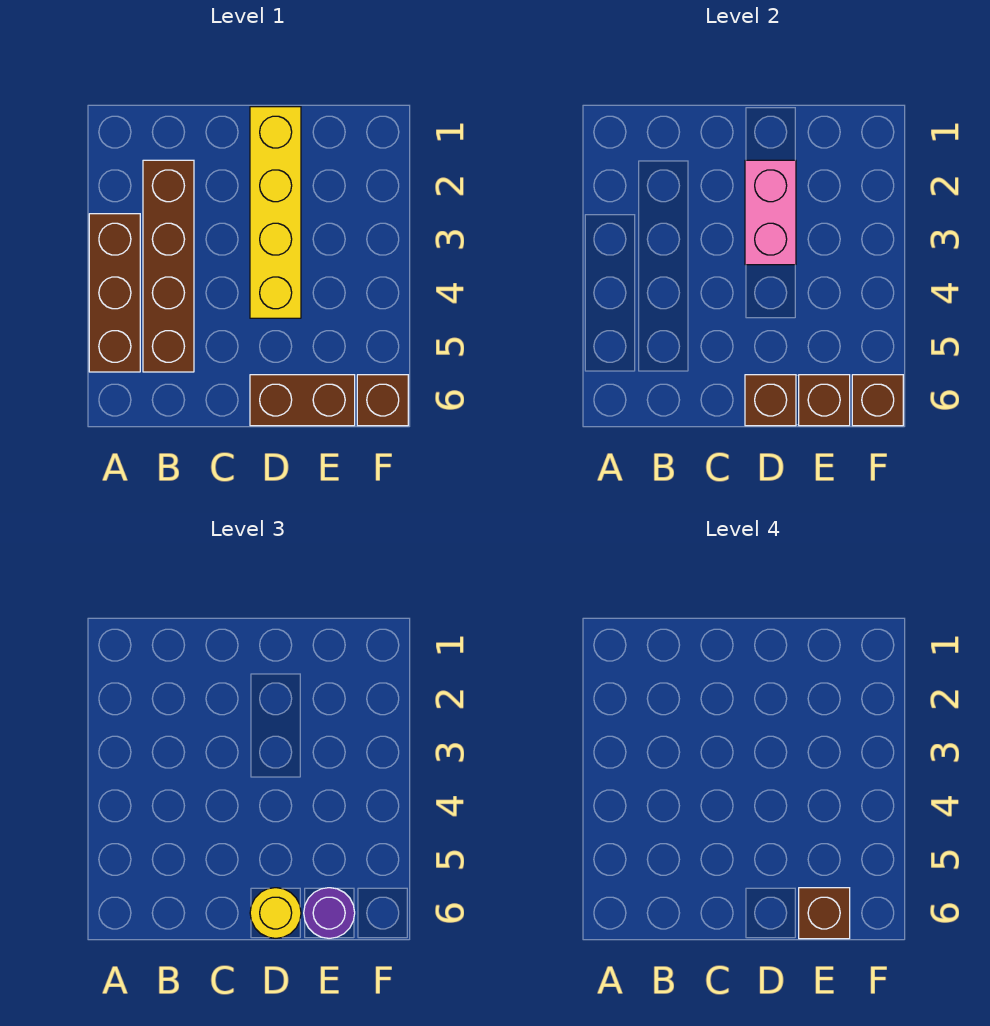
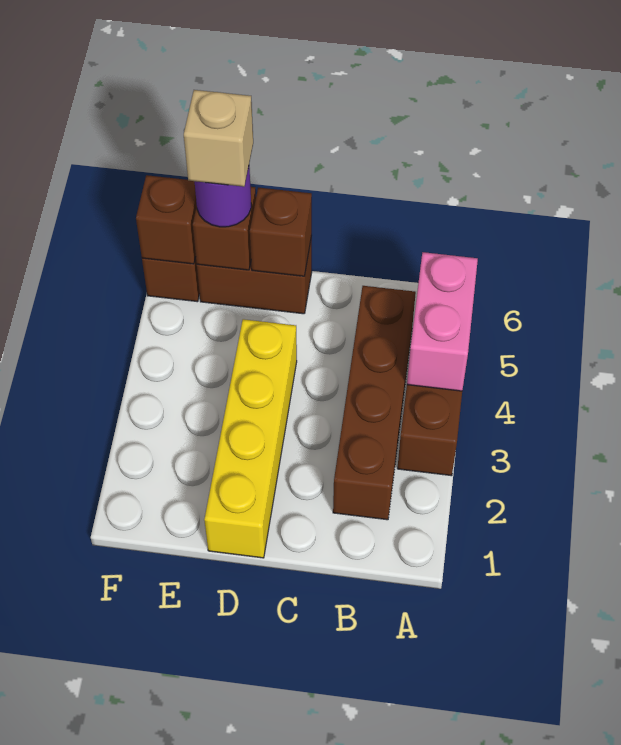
pink brick D2:D3 level 2 -> pink brick A4:A5 level 2
yellow round brick D6 level 3 -> none
brown brick E6 level 4 -> tan brick E6 level 4

